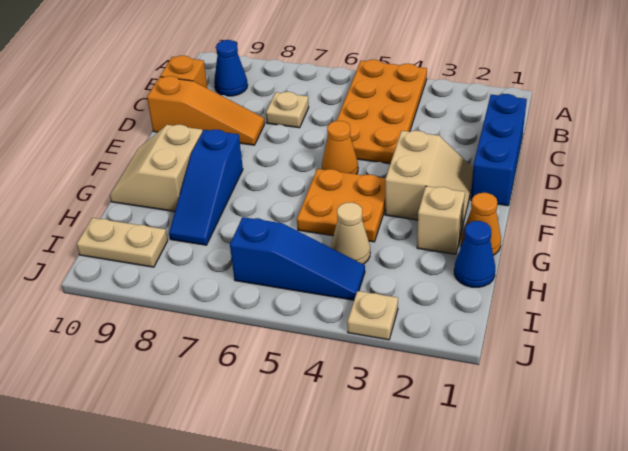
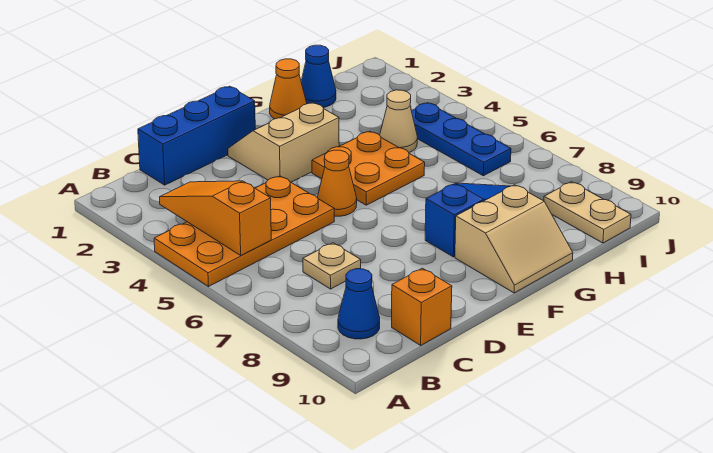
orange slope D8:D10 level 1 top 10 -> orange slope B3:B5 level 2 top 5
tan brick G2 level 1 -> none
blue slope I4:I6 level 1 top 6 -> blue plate I4:I6 level 1
tan plate J3 level 1 -> none

